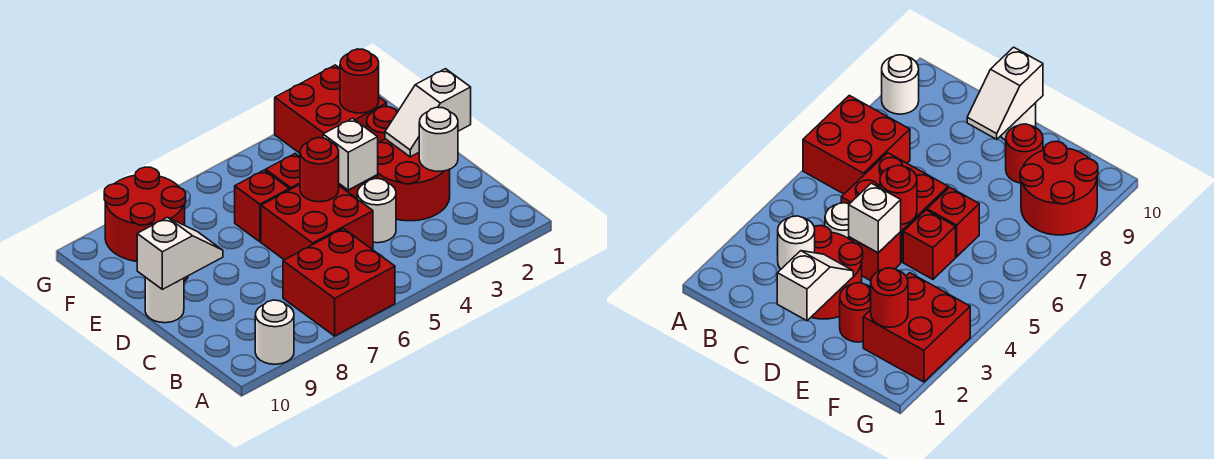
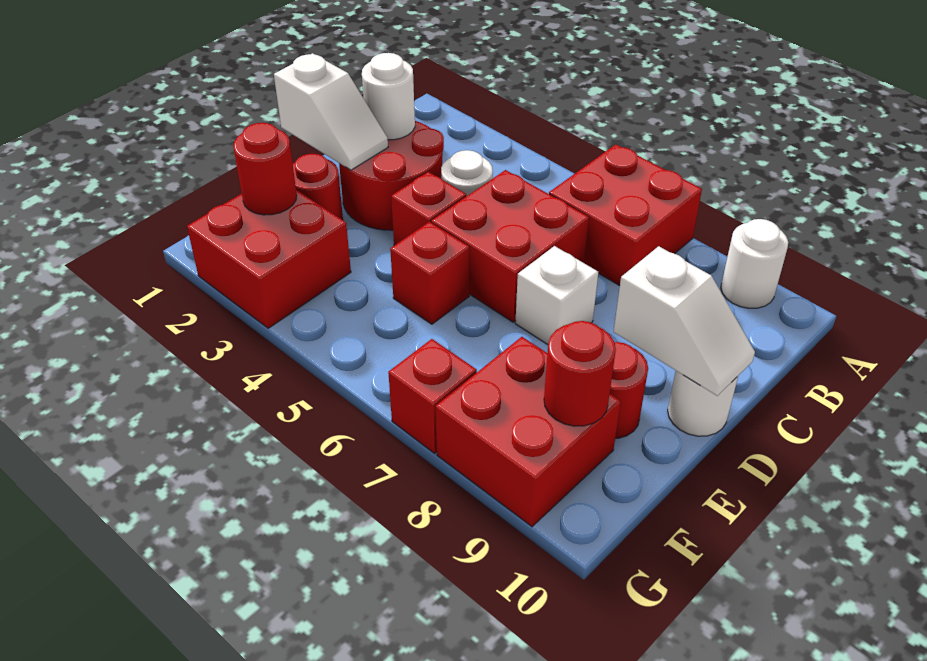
white brick D4 level 2 -> white brick D7 level 1
red round brick D5 level 2 -> red round brick F9 level 2
white slope D9:D10 level 2 top 10 -> white slope D9:D10 level 2 top 9
red brick E6 level 1 -> red brick G7 level 1
red round brick F8:G9 level 1 -> red brick F8:G9 level 1

